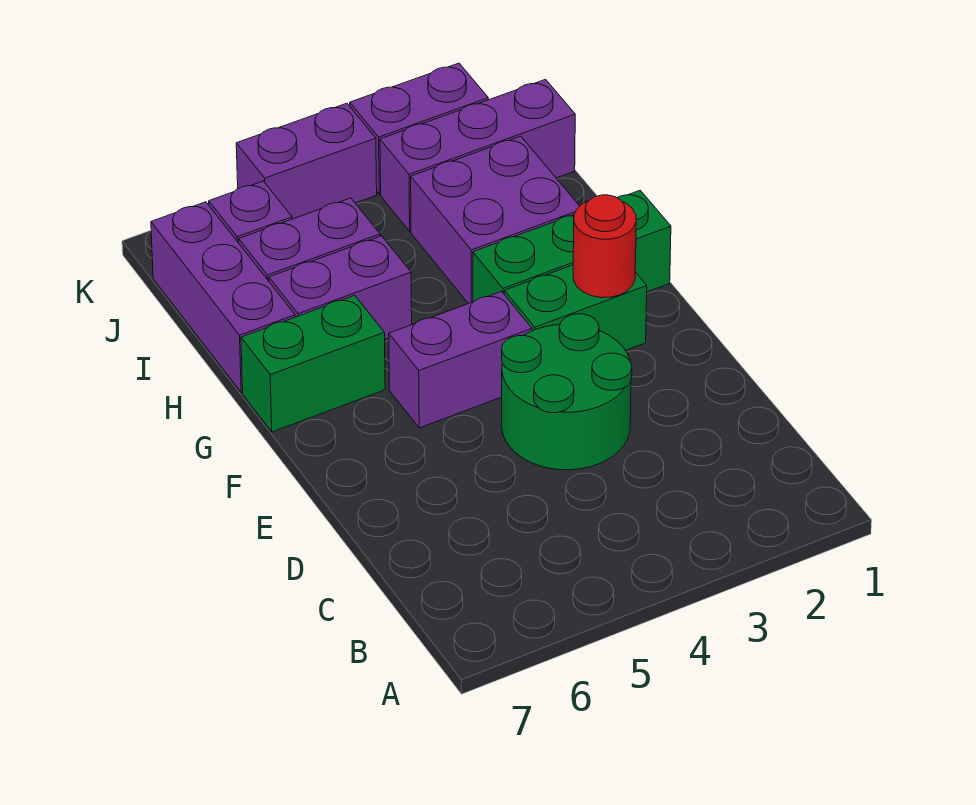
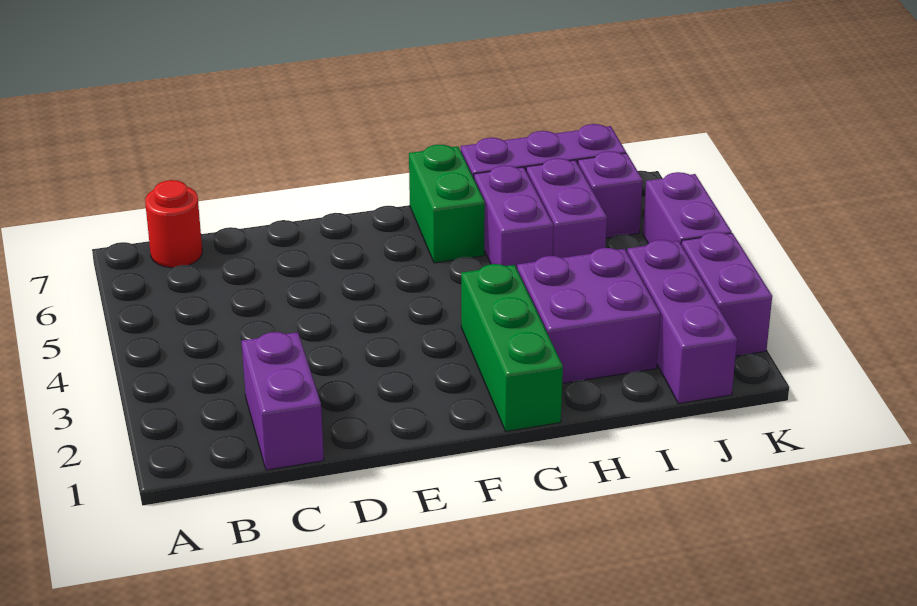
green round brick D3:E4 level 1 -> none
green brick F2:F3 level 1 -> none
red round brick F2 level 2 -> red round brick B7 level 1
purple brick F4:F5 level 1 -> purple brick C1:C2 level 1

